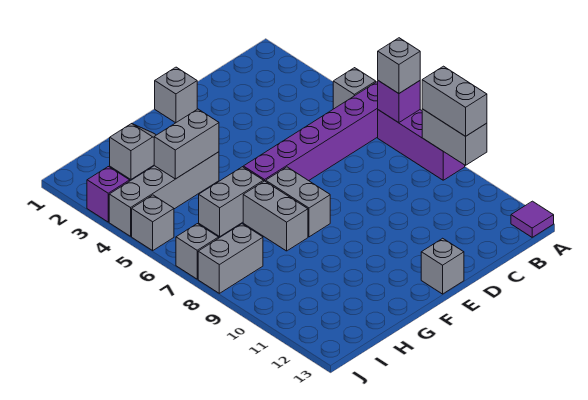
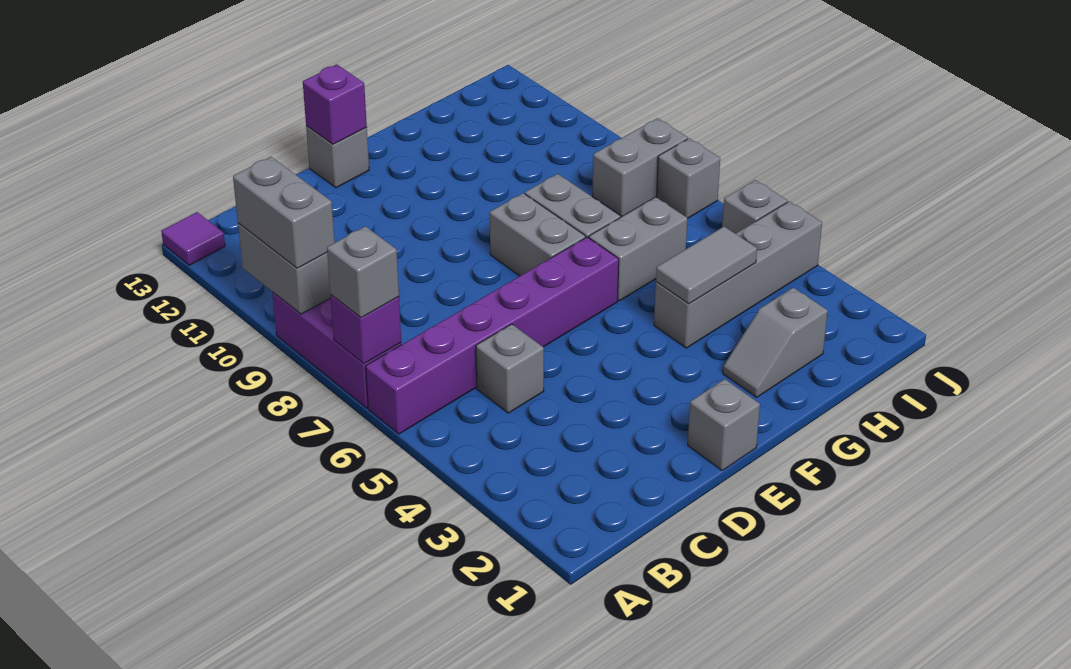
grey brick A5 level 1 -> grey brick C5 level 1
grey brick G4:H4 level 2 -> grey tile G4:H4 level 2
purple brick J3 level 1 -> purple brick E13 level 2

